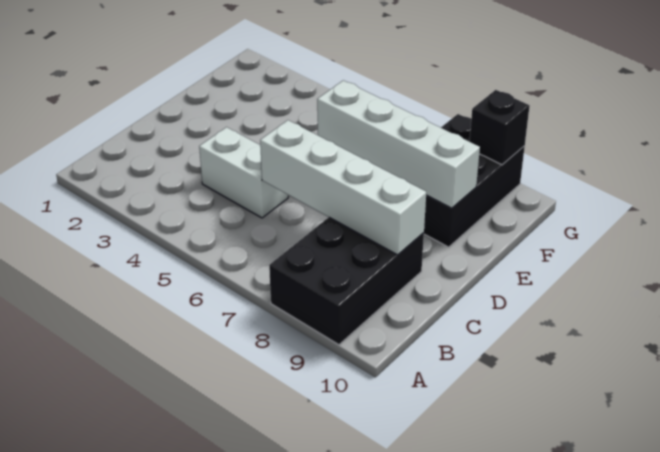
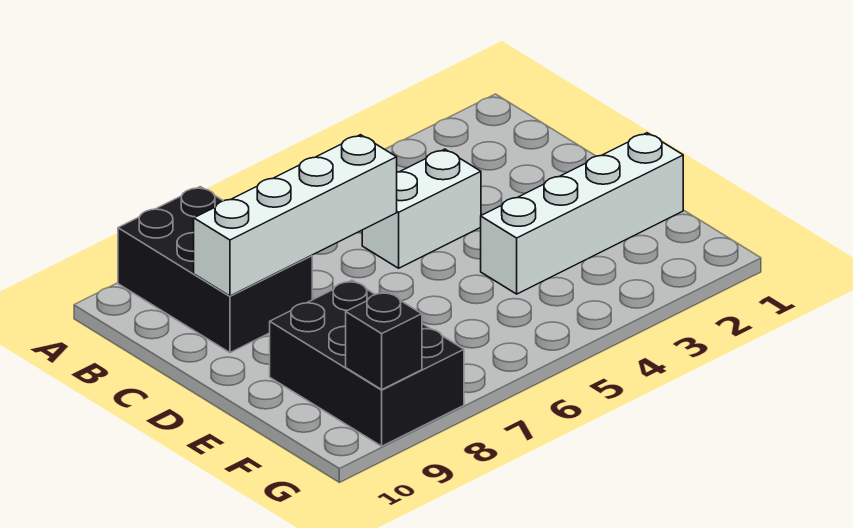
white brick E6:E9 level 2 -> white brick E1:E4 level 1

